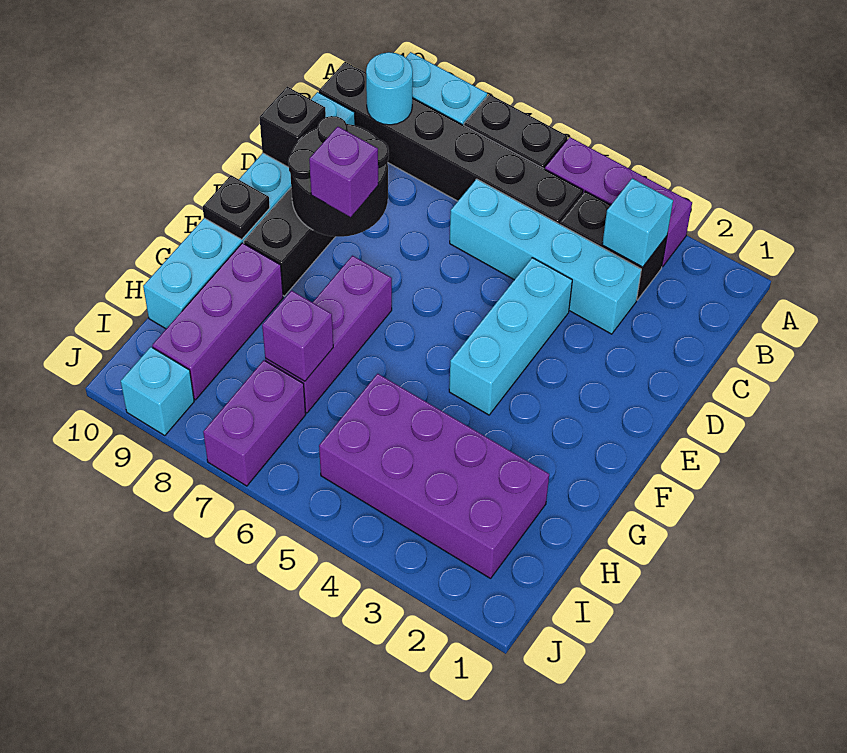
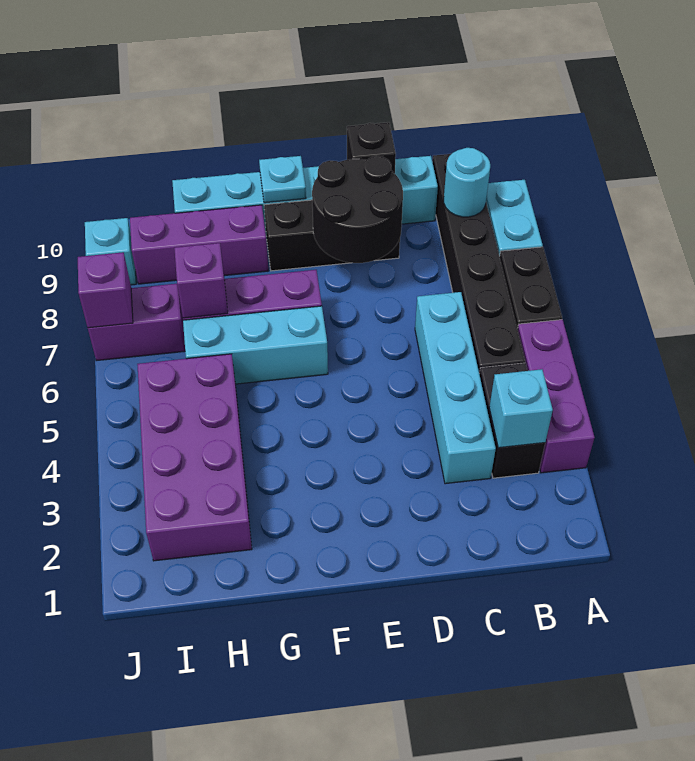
cyan brick D4:F4 level 1 -> cyan brick F6:H6 level 1
purple brick E8 level 3 -> purple brick J7 level 2
black plate F10 level 2 -> cyan plate F10 level 2

